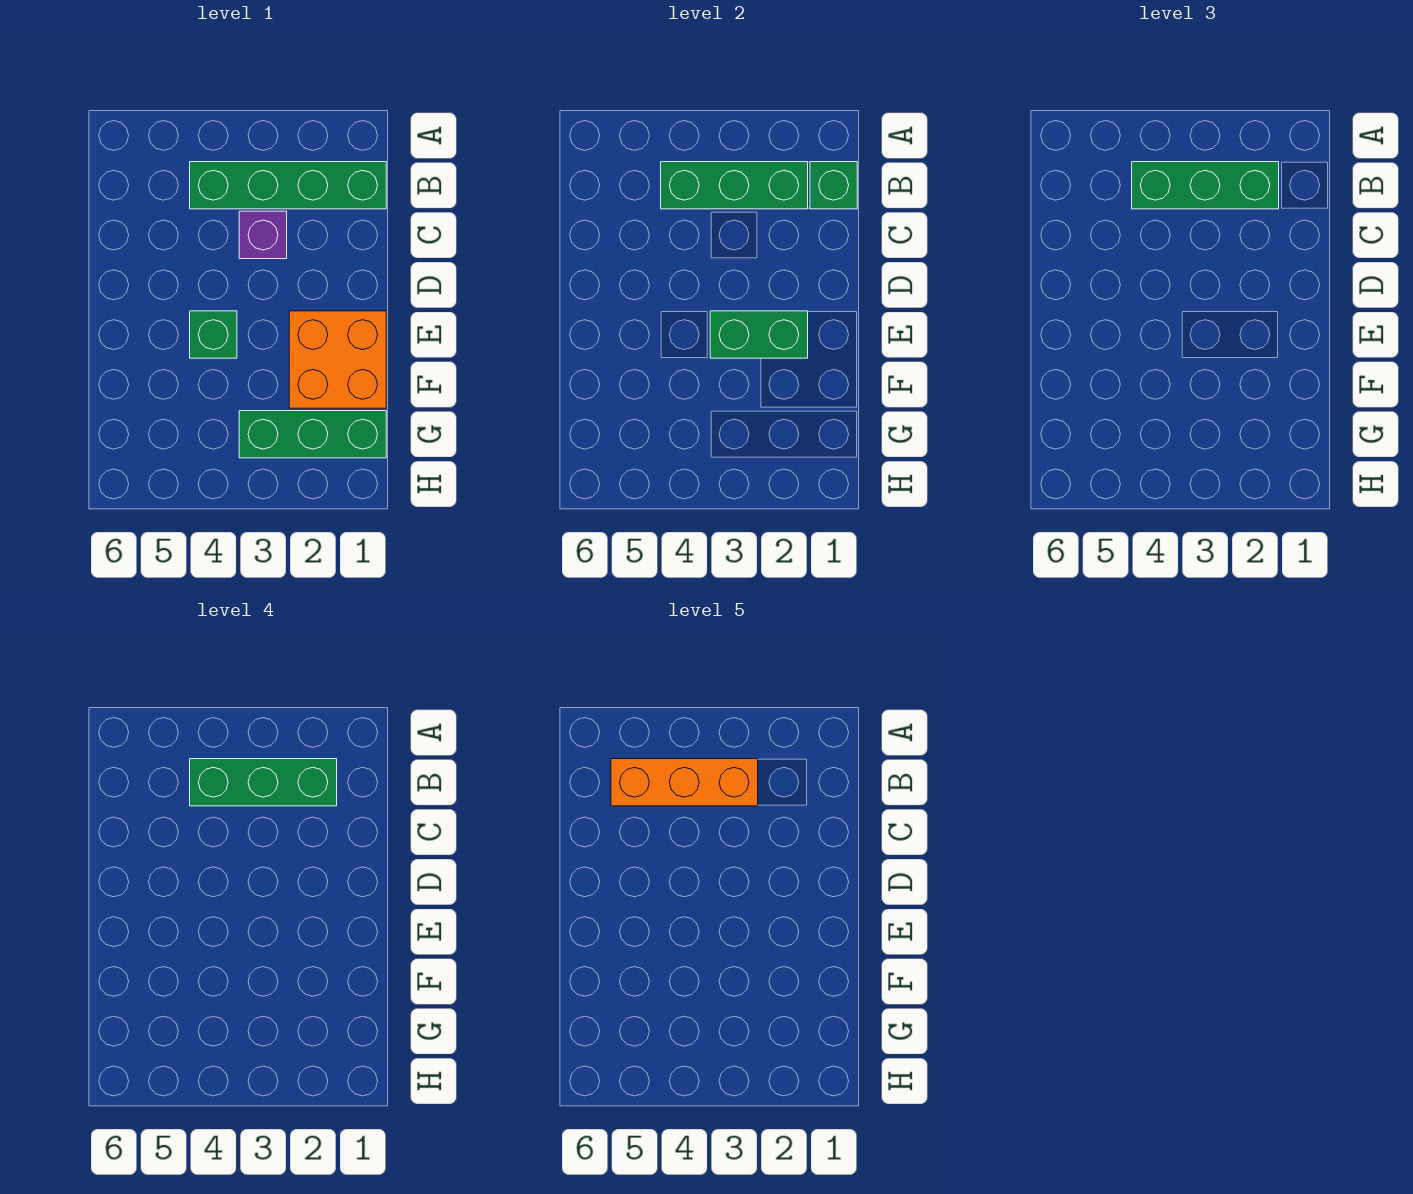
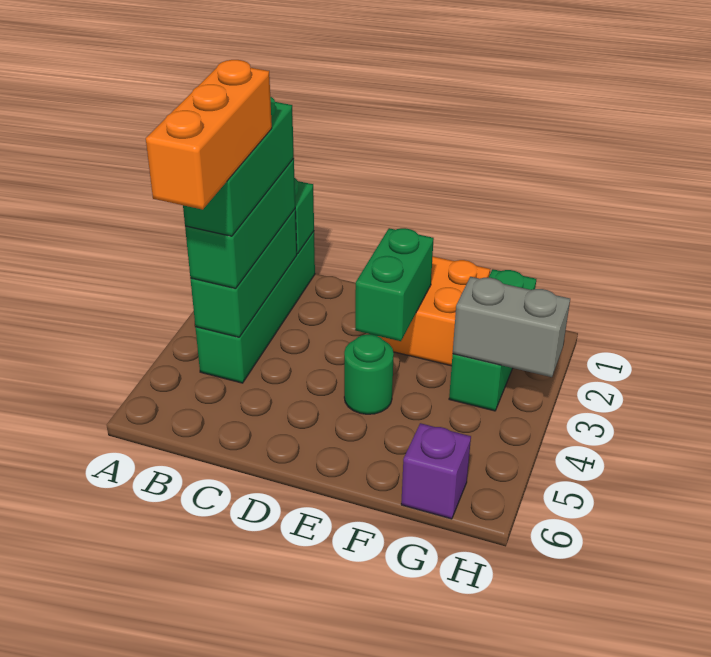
purple brick C3 level 1 -> purple brick G6 level 1
green brick E4 level 1 -> green round brick E4 level 1
none -> grey brick G3:H3 level 2

